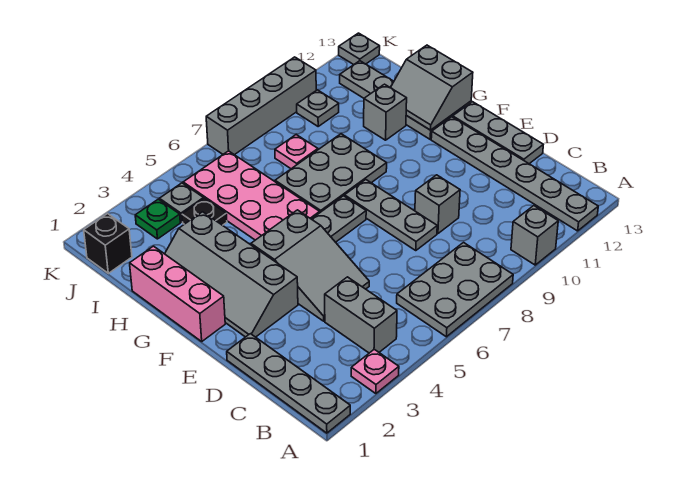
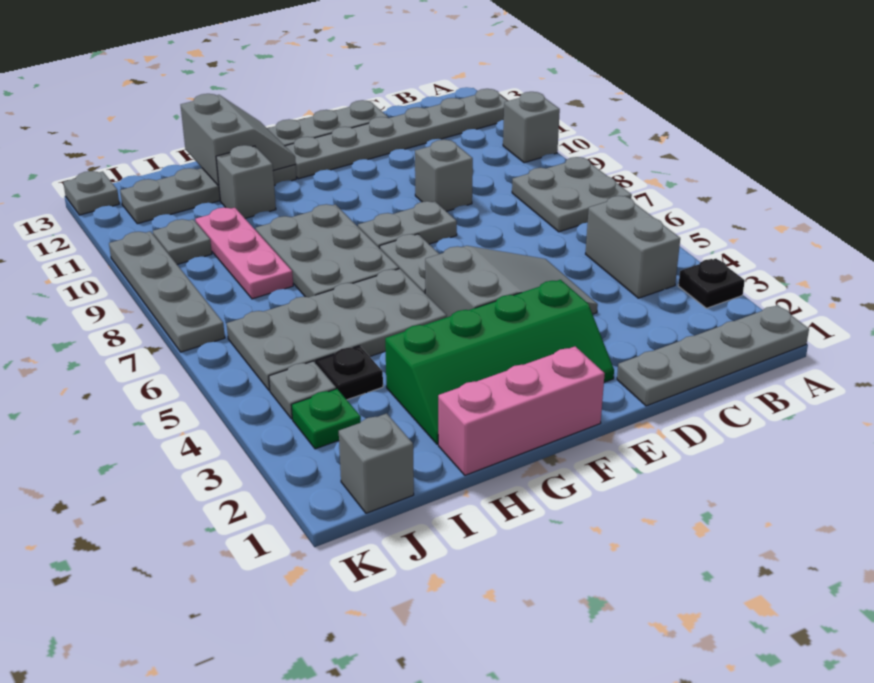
pink plate A3 level 1 -> black plate A3 level 1
grey plate A6:B8 level 1 -> grey plate A7:B8 level 1
grey brick B4:C4 level 1 -> grey brick B4:B5 level 1
grey plate D8:F8 level 1 -> grey plate E8:F8 level 1
grey slope E2:H3 level 1 top 3 -> green slope E2:H3 level 1 top 3
pink plate G5:J6 level 1 -> grey plate G5:J6 level 1
grey slope G12:H13 level 2 top 13 -> grey slope G12:H13 level 2 top H
pink plate I8 level 1 -> pink plate I8:I10 level 1
black brick J1 level 1 -> grey brick J1 level 1
grey brick K7:K10 level 1 -> grey plate K7:K10 level 1

